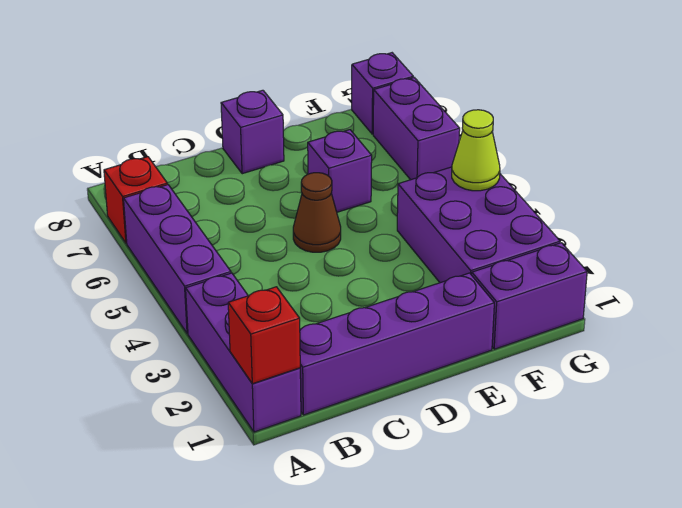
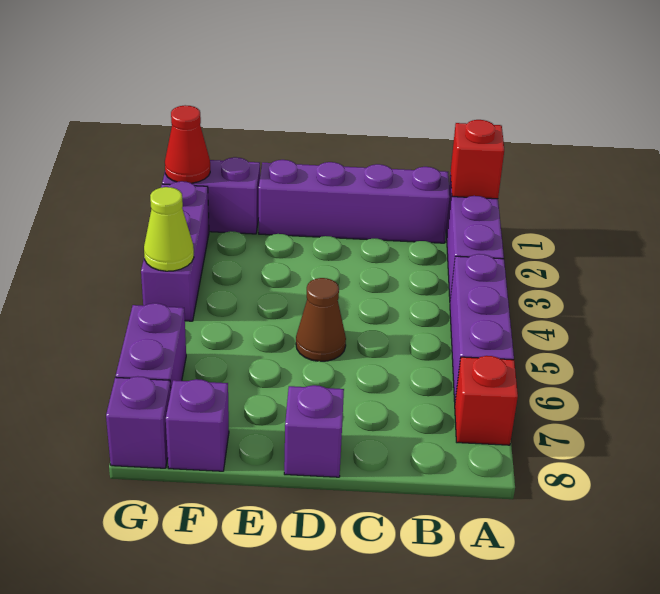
purple brick E6 level 1 -> purple brick F8 level 1
purple brick F2:G4 level 1 -> purple brick G2:G4 level 1
none -> red cone G1 level 2

